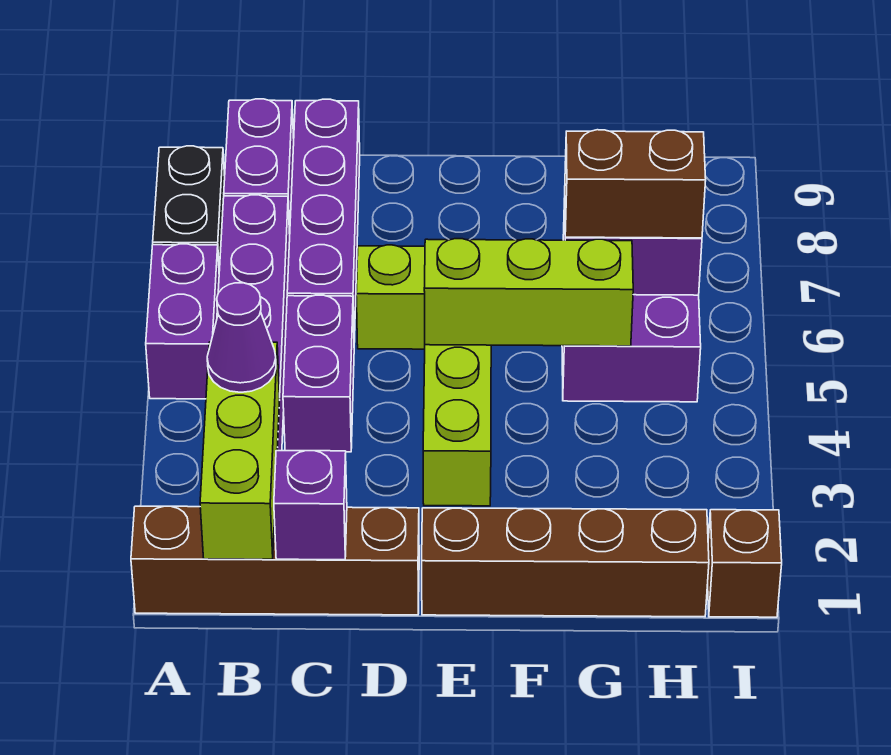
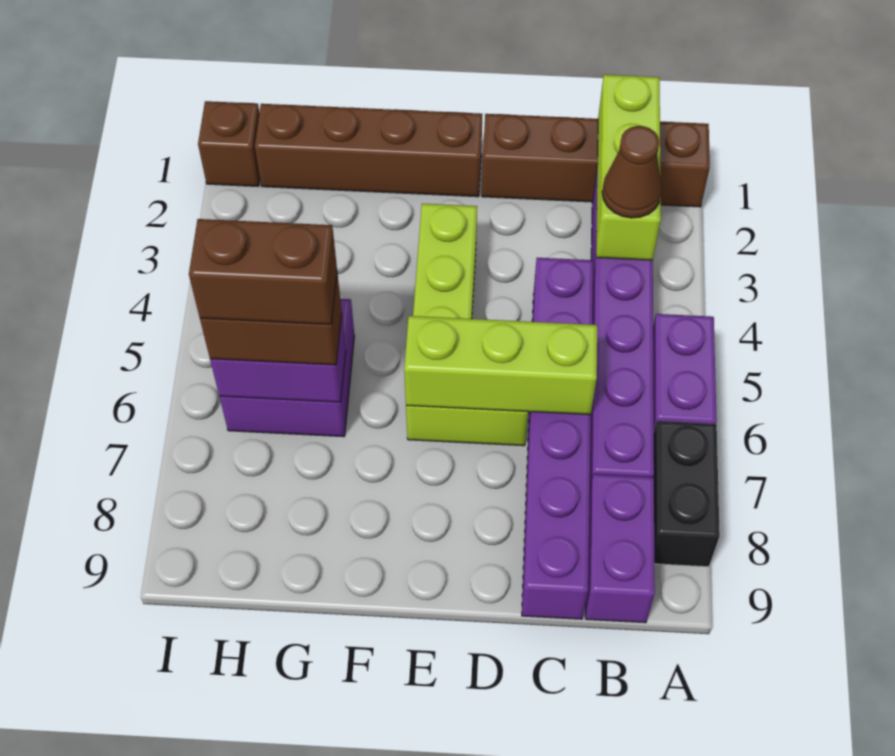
purple cone B3 level 3 -> brown cone B3 level 3
purple brick C1 level 2 -> none
lime brick E5:G5 level 2 -> lime brick C6:E6 level 2
none -> brown brick G6:H6 level 4

